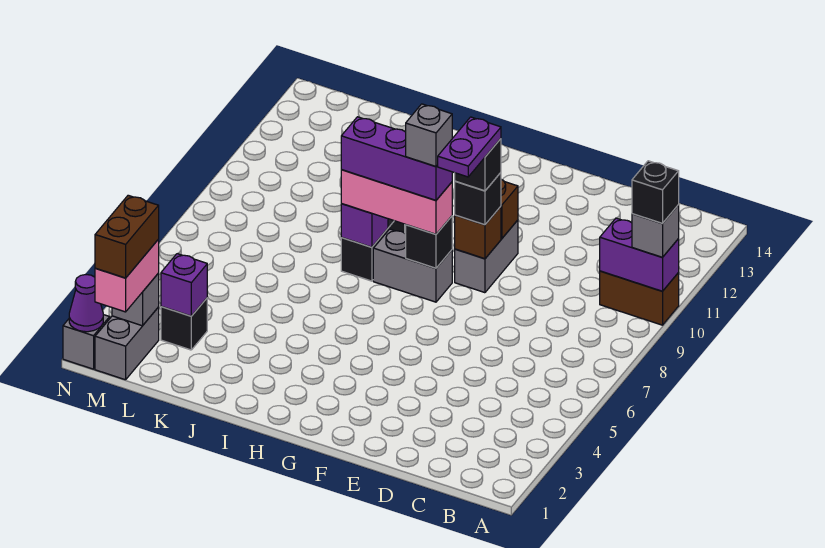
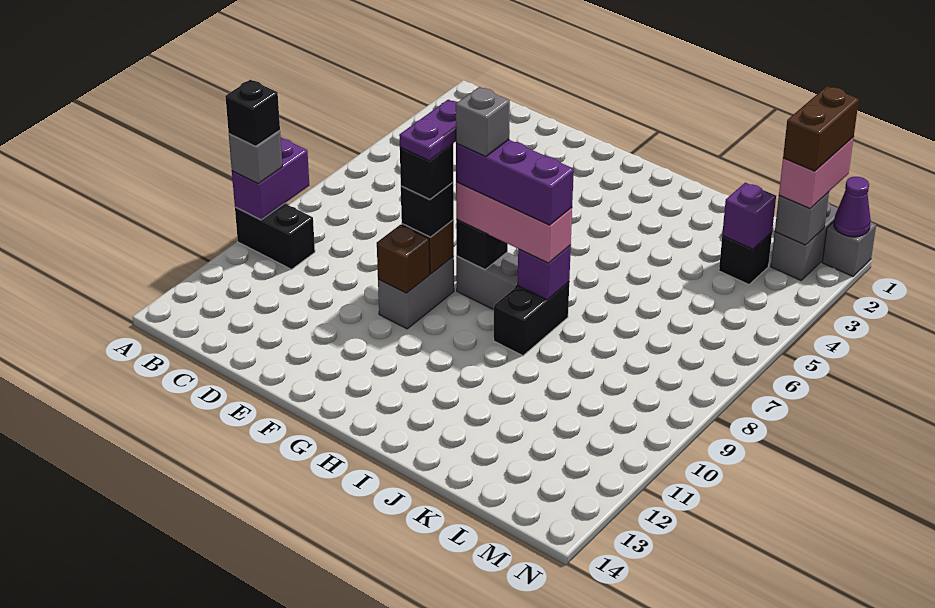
brown brick A10:B10 level 1 -> black brick A10:B10 level 1
purple brick A10:B10 level 2 -> purple brick A9:A10 level 2

